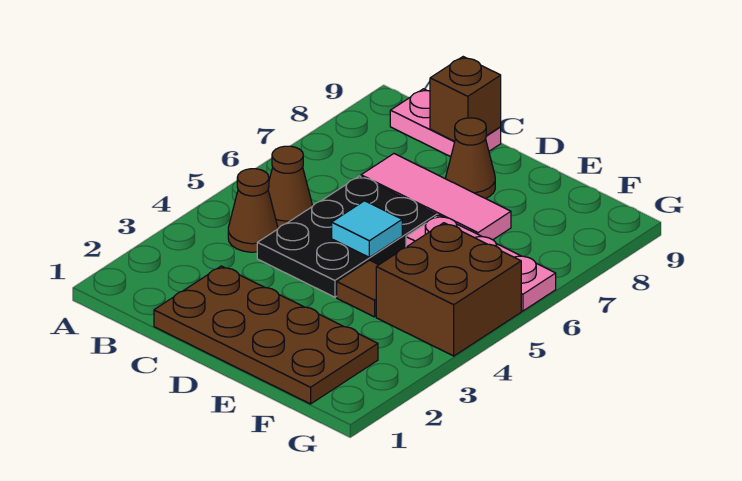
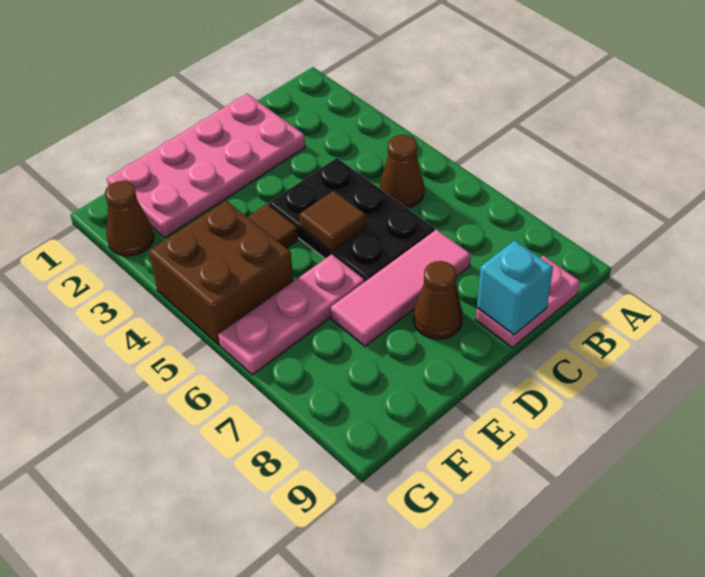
brown cone B4 level 1 -> brown cone G2 level 1
brown plate C1:F2 level 1 -> pink plate C1:F2 level 1
brown brick C9 level 2 -> cyan brick C9 level 2
cyan tile D5 level 2 -> brown tile D5 level 2

